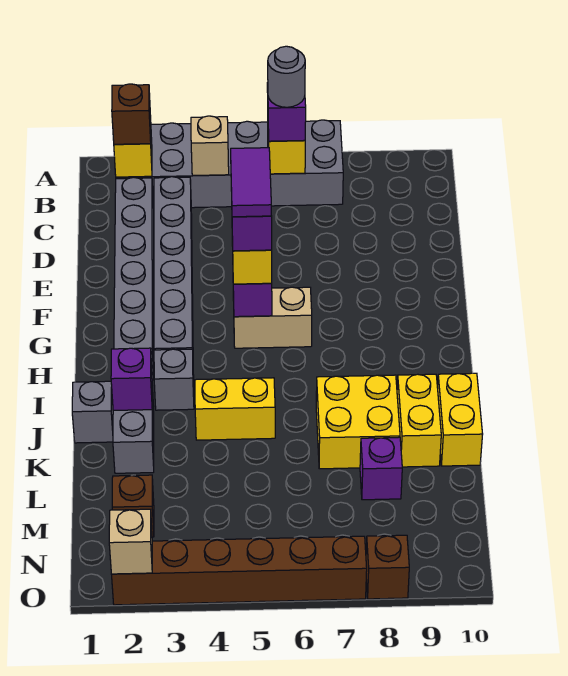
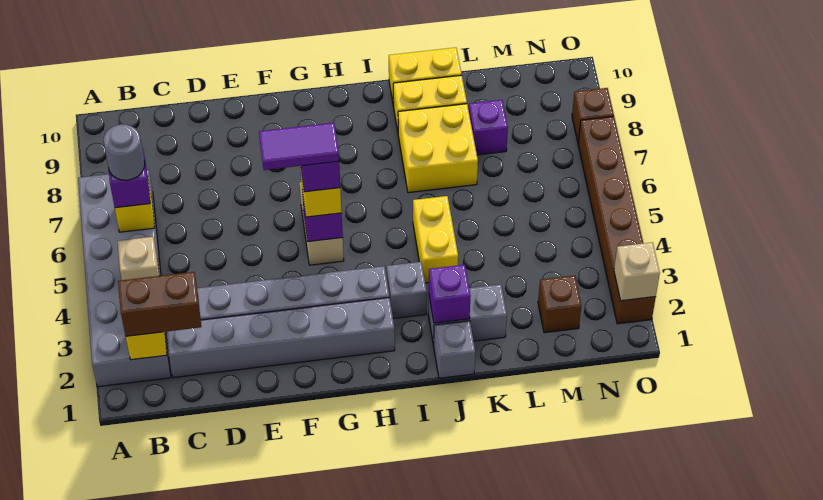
brown brick B2 level 3 -> brown brick B2:C2 level 3

